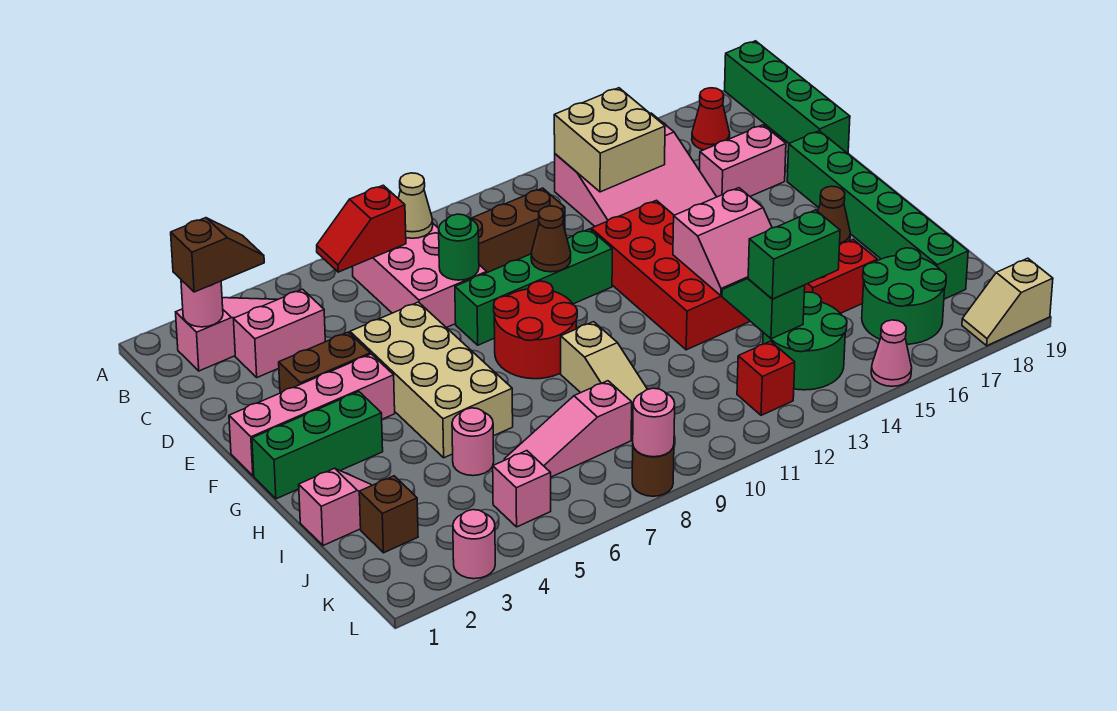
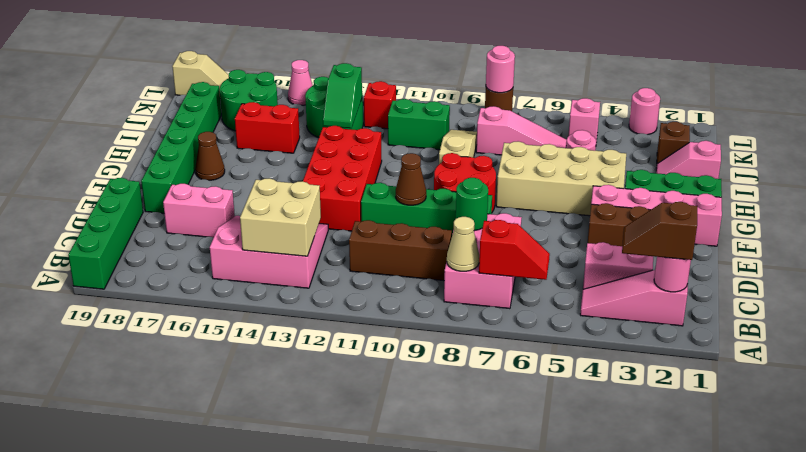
red cone B17 level 1 -> none
tan brick E5:H6 level 1 -> tan brick G4:H7 level 1
pink slope G13:H14 level 2 top G -> none
green brick J13:J14 level 3 -> green brick J10:J11 level 1

